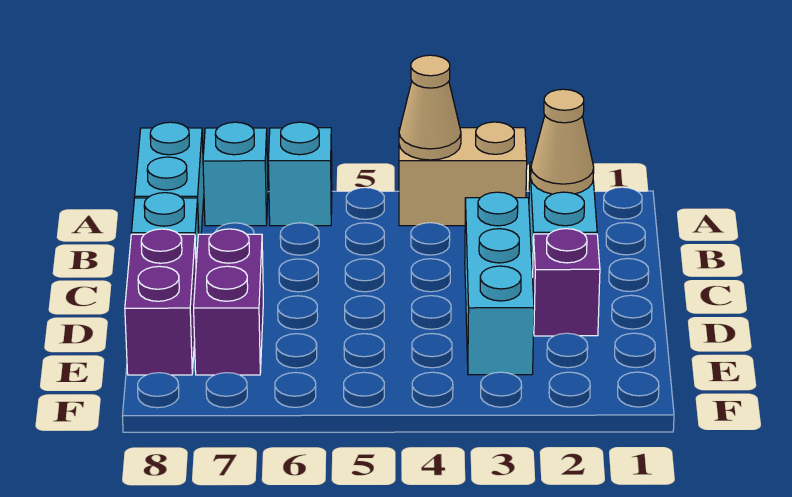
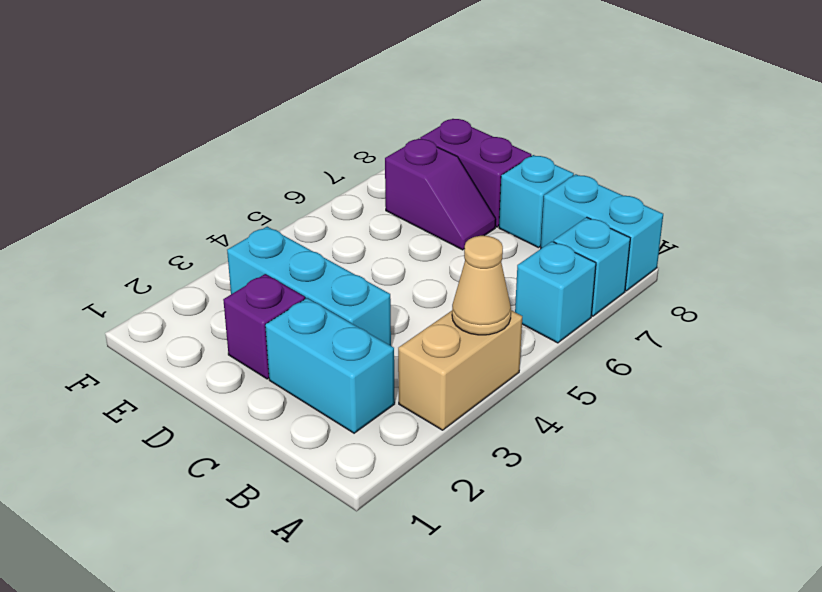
tan cone B2 level 2 -> none
purple brick D7:E7 level 1 -> purple slope D7:E7 level 1 top E

